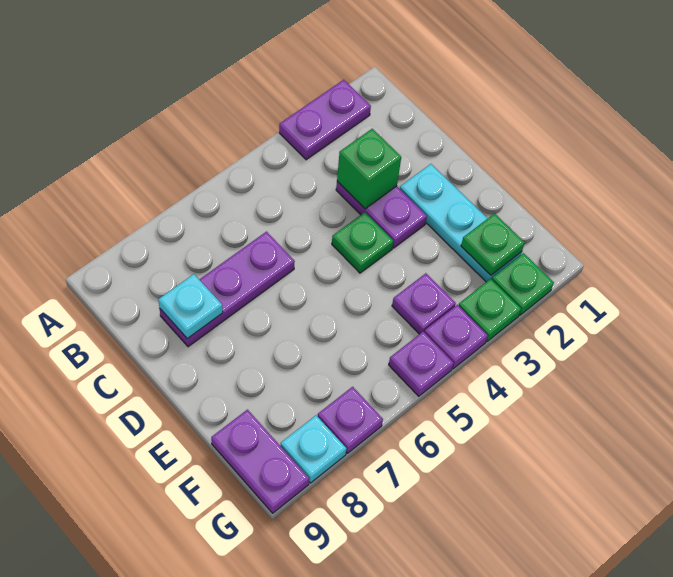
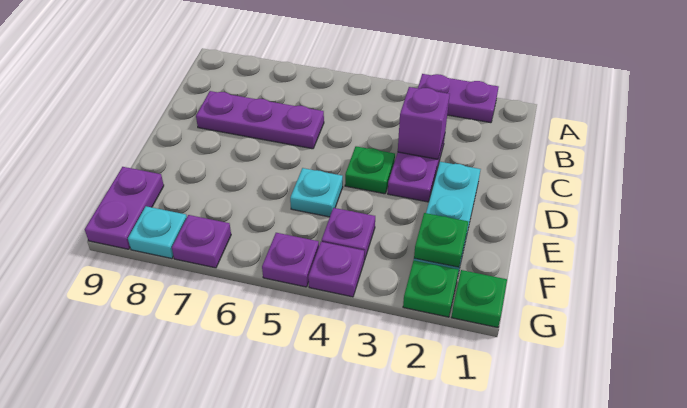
green brick C3 level 2 -> purple brick C3 level 2
cyan plate C8 level 2 -> cyan plate E5 level 1
green plate G3 level 1 -> green plate G1 level 1

